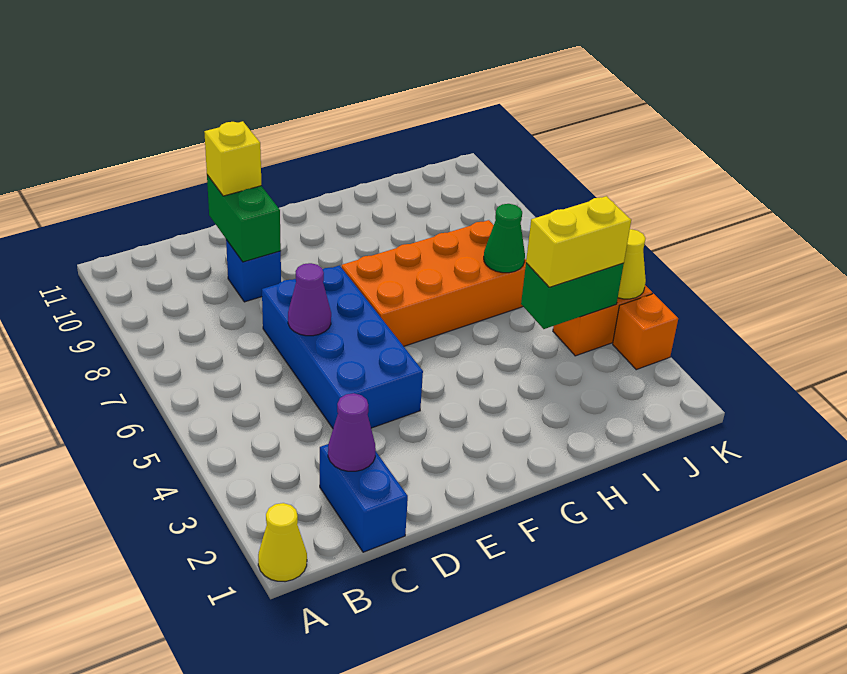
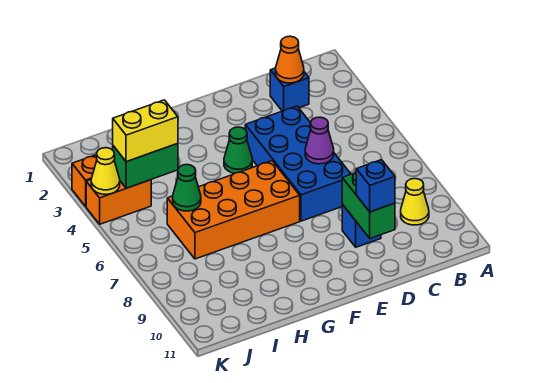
yellow cone A1 level 1 -> yellow cone B9 level 1
blue brick C1:C2 level 1 -> blue brick C2 level 1
purple cone C2 level 2 -> orange cone C2 level 2
yellow brick D10 level 3 -> blue brick D10 level 3
none -> green cone F4 level 1

